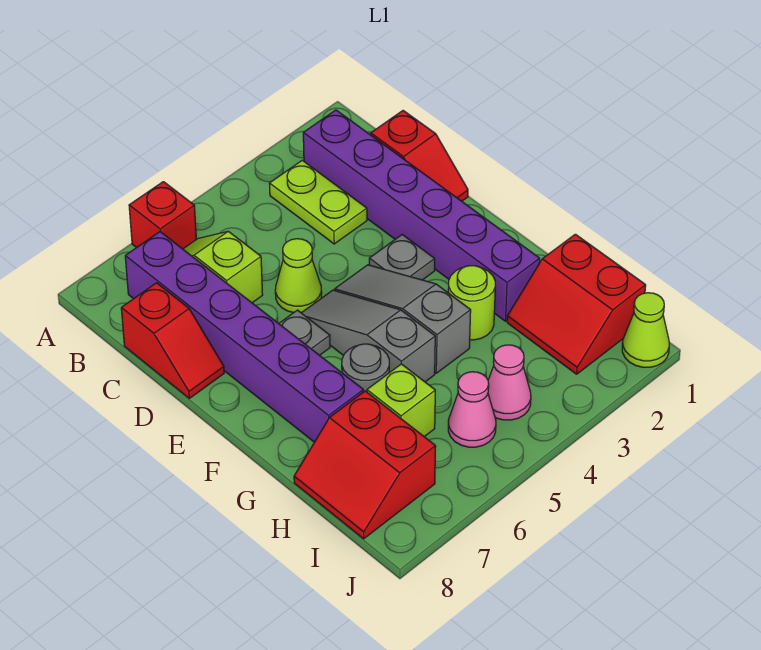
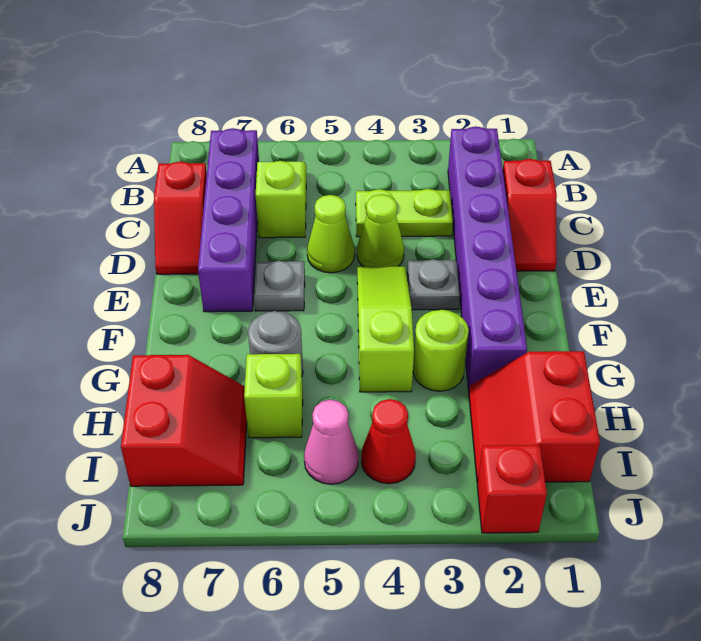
red brick A6 level 1 -> red brick J2 level 1
lime plate B3:C3 level 1 -> lime plate C3:C4 level 1
purple brick B7:G7 level 1 -> purple brick B7:E7 level 1
grey slope E4:G4 level 1 top G -> lime slope E4:G4 level 1 top G
grey slope E5:G5 level 1 top G -> none
red slope H7:I8 level 1 top 7 -> red slope H7:I8 level 1 top 8
pink cone I4 level 1 -> red cone I4 level 1
lime cone J1 level 1 -> lime cone D4 level 1

